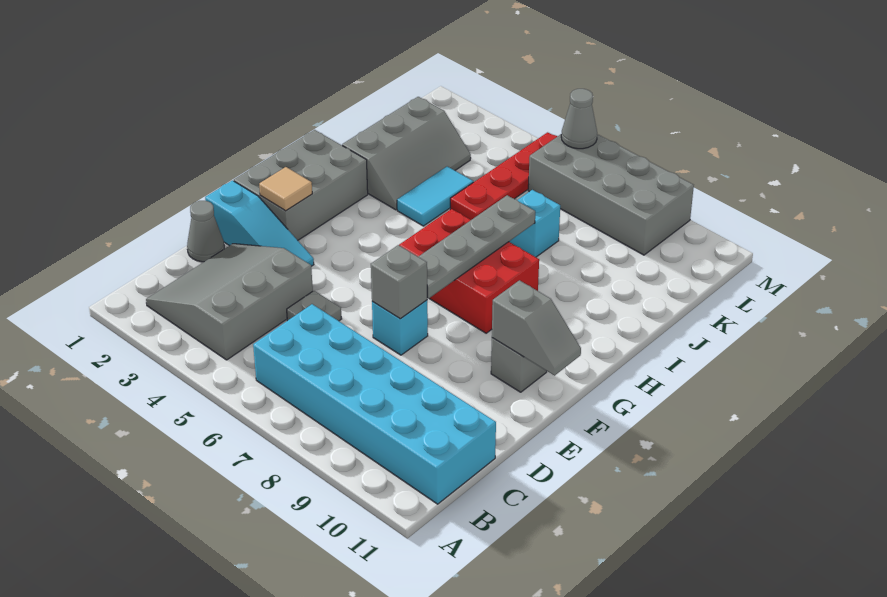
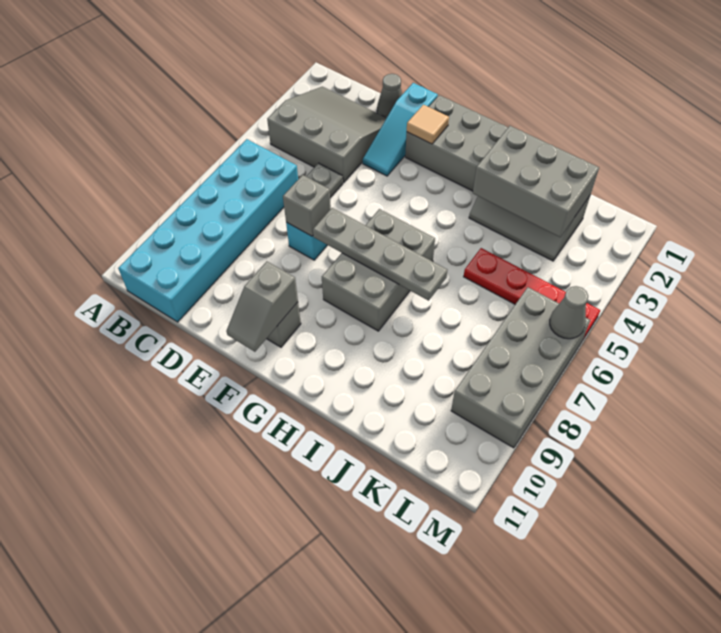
red brick G6:H8 level 1 -> grey brick G6:H8 level 1
none -> grey brick I2:K3 level 2
cyan tile I4:J4 level 1 -> none
cyan brick J7 level 1 -> none

